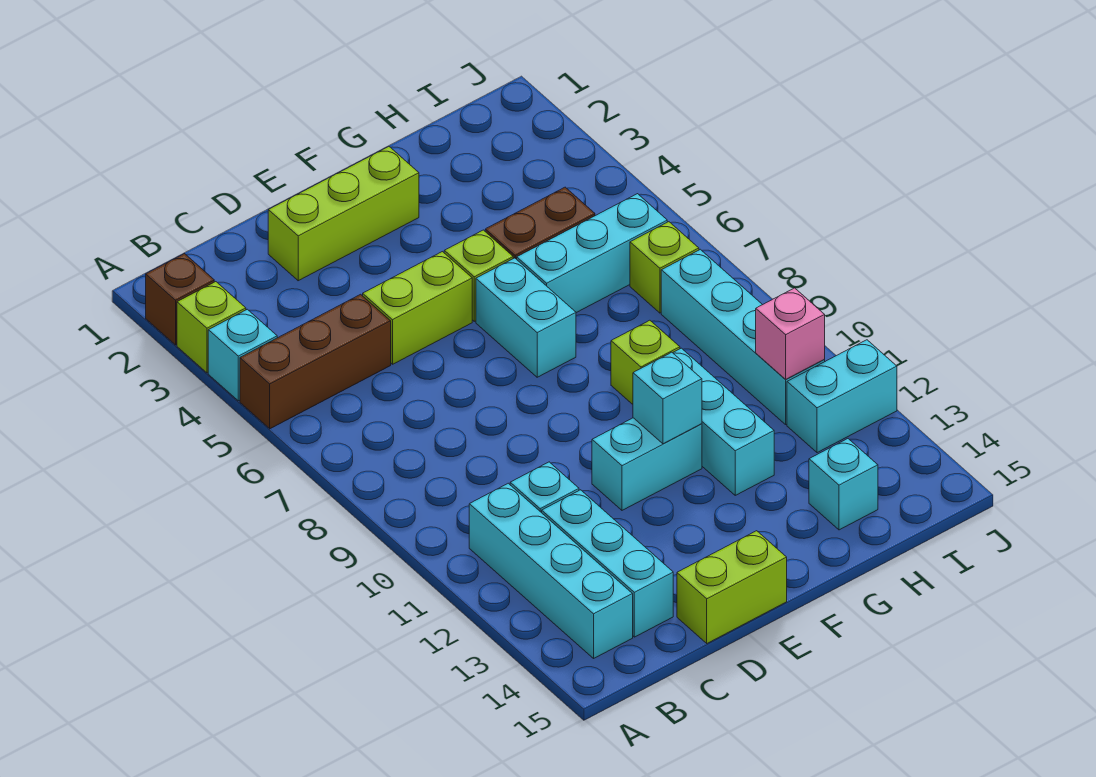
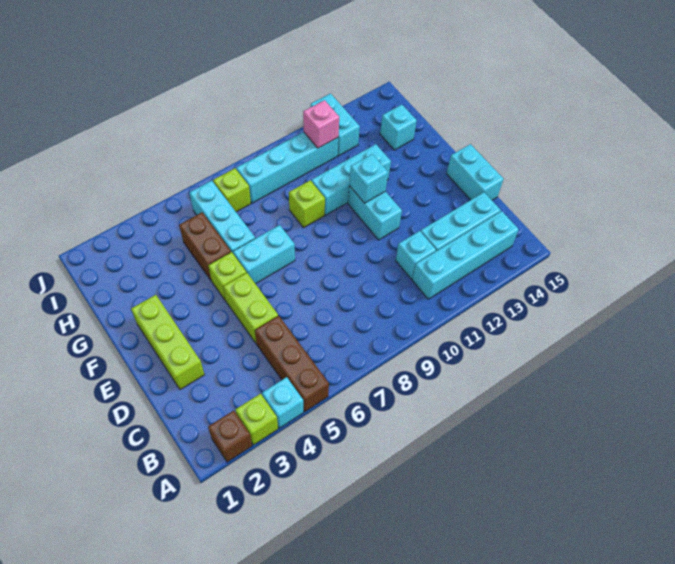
lime brick D15:E15 level 1 -> cyan brick D15:E15 level 1

